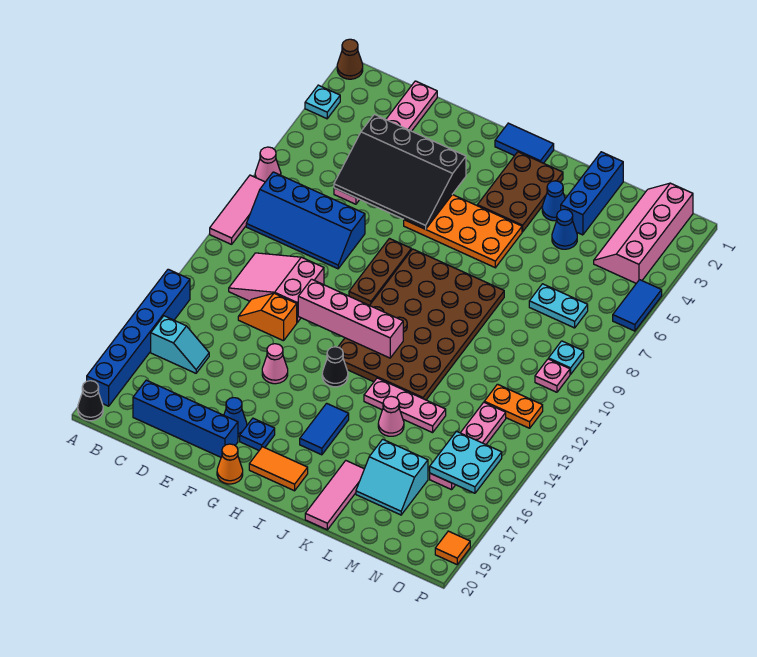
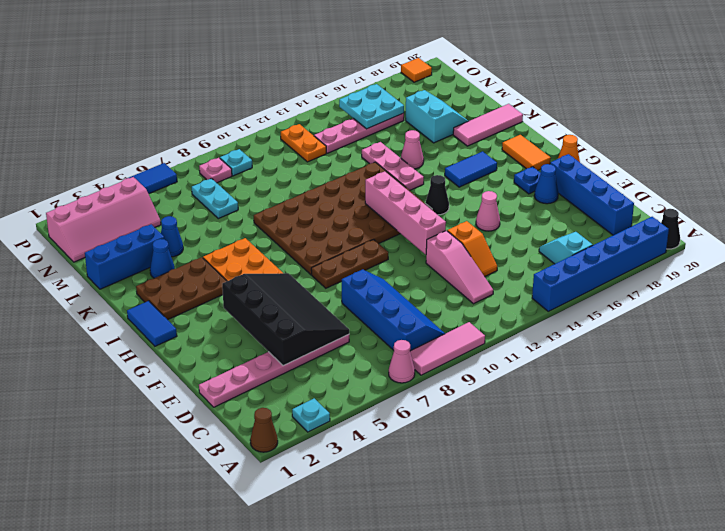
pink slope C11:E12 level 1 top E -> pink slope C12:E12 level 1 top E
pink plate O10 level 1 -> pink plate O8 level 1

